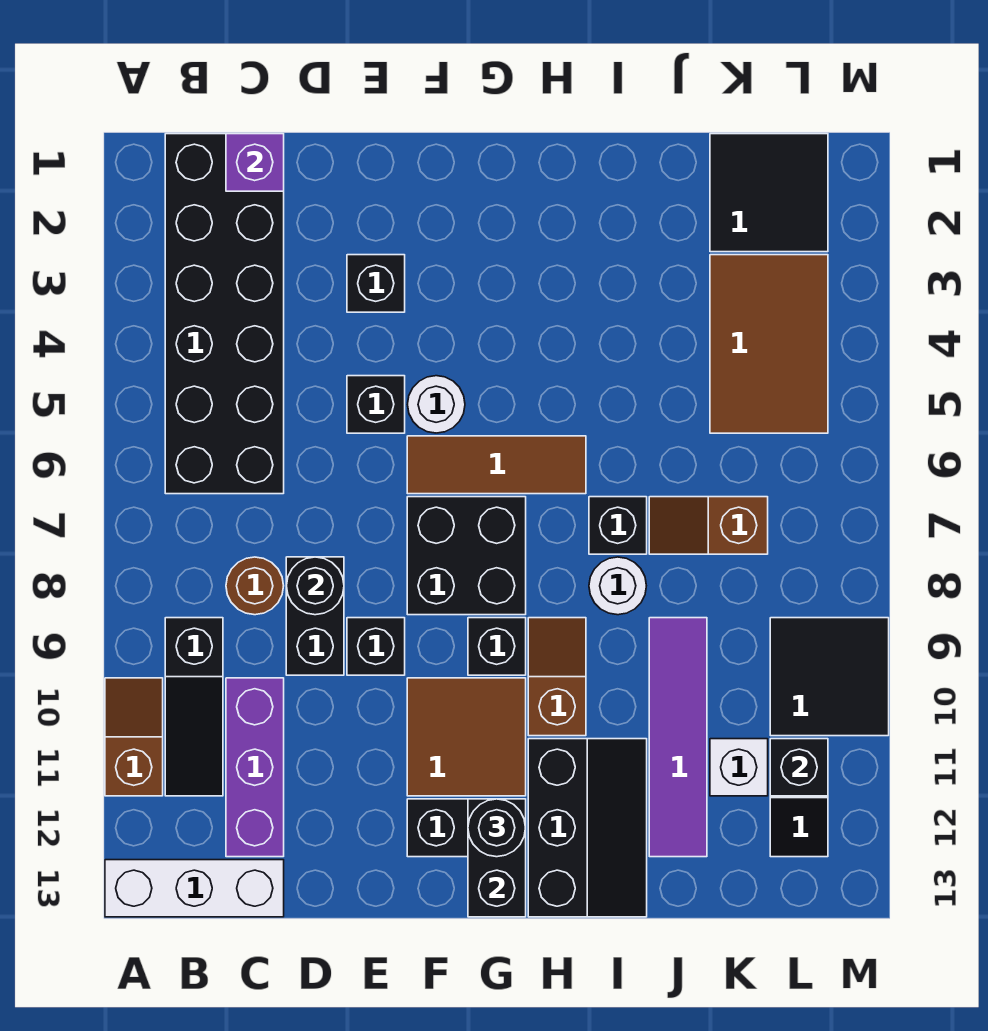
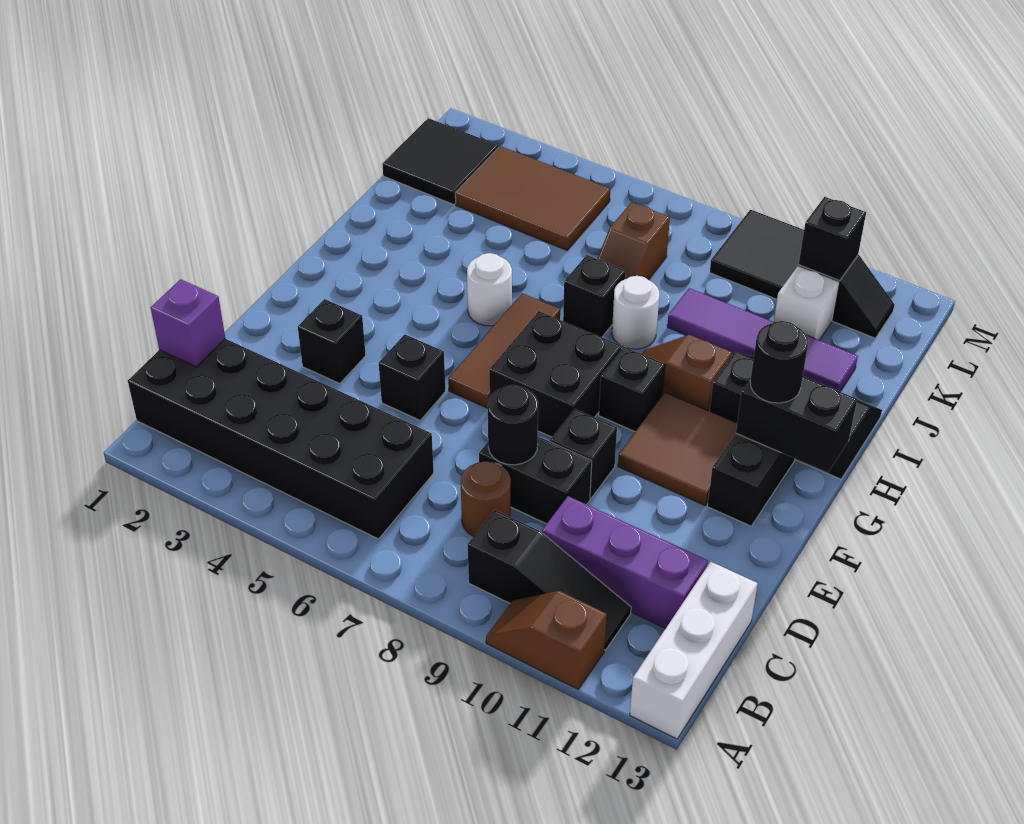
white round brick F5 level 1 -> white round brick H5 level 1

